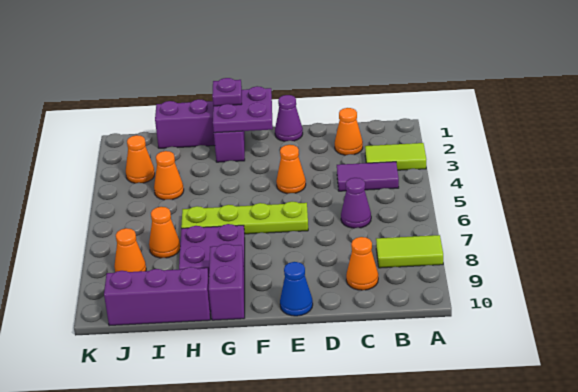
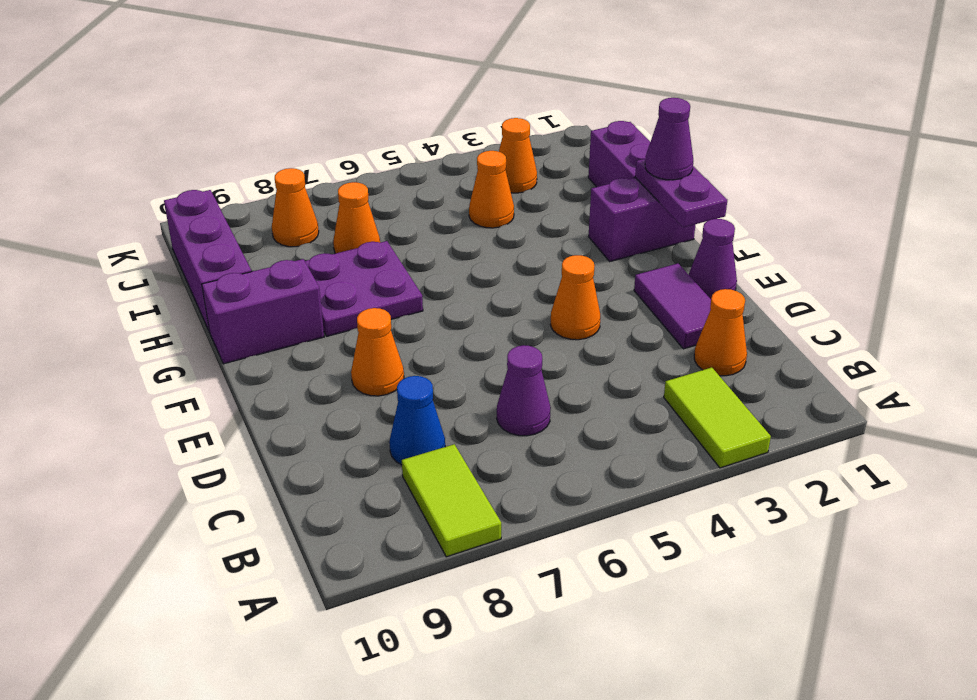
purple tile B4:C4 level 1 -> purple tile D2:E2 level 1
orange cone C9 level 1 -> orange cone E8 level 1
lime plate E6:H6 level 1 -> none
blue cone E10 level 1 -> blue cone C8 level 1
purple plate F1:G2 level 2 -> purple plate F1:G1 level 2
purple plate G1 level 3 -> purple cone G1 level 3

